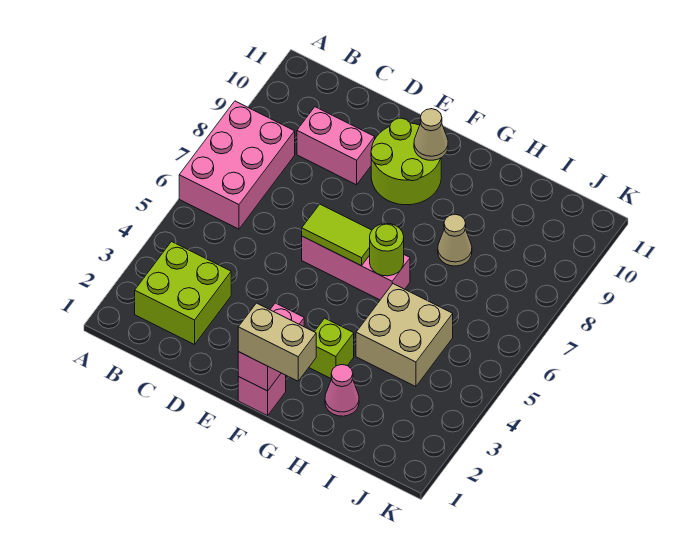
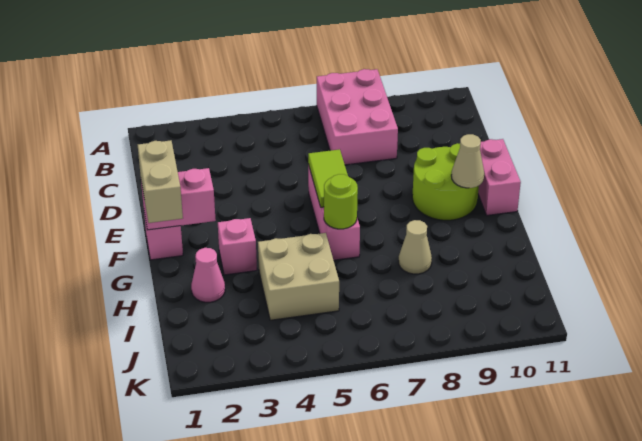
pink brick A6:B8 level 1 -> pink brick A7:C8 level 1
lime brick B2:C3 level 1 -> none
pink brick C9:D9 level 1 -> pink brick E11:F11 level 1
lime brick G3 level 1 -> pink brick G3 level 1

